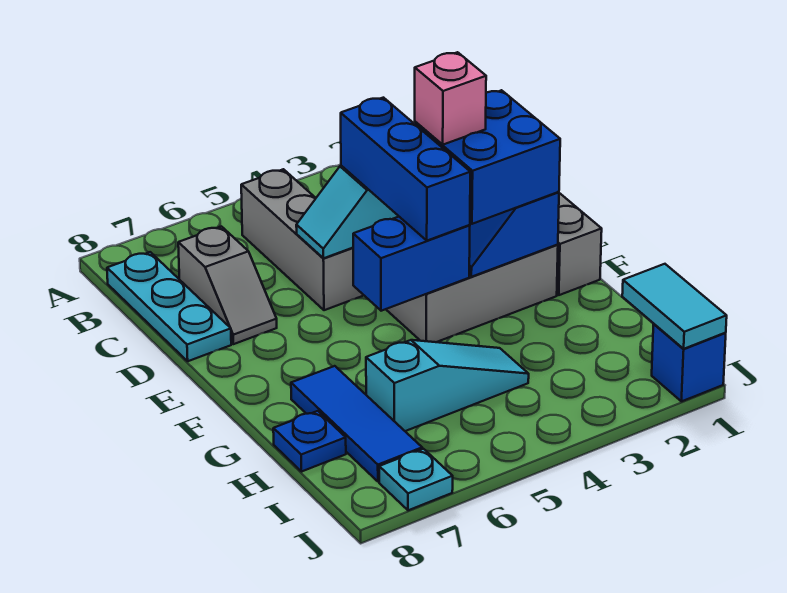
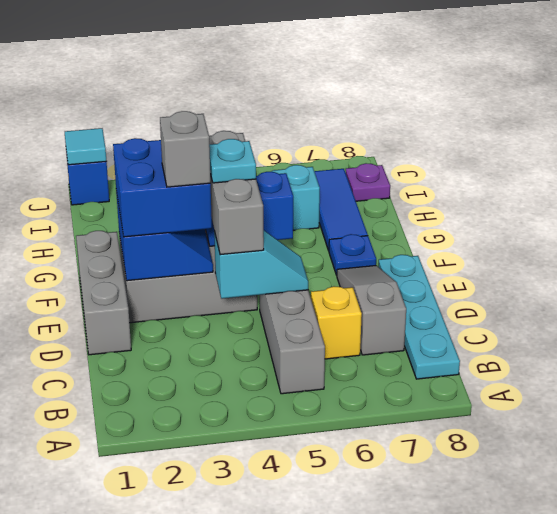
cyan plate B8:D8 level 1 -> cyan plate B8:E8 level 1
none -> yellow brick C6 level 1
grey slope C7:D7 level 1 top C -> grey slope C7:E7 level 1 top C
blue brick D4:F4 level 3 -> grey brick D4:F4 level 3
pink brick E3 level 4 -> grey brick E3 level 4
blue plate H8 level 1 -> blue plate F7 level 1
cyan tile I1:J1 level 2 -> cyan tile J1 level 2
none -> purple plate I8 level 1
cyan plate J7 level 1 -> cyan plate E4 level 4

